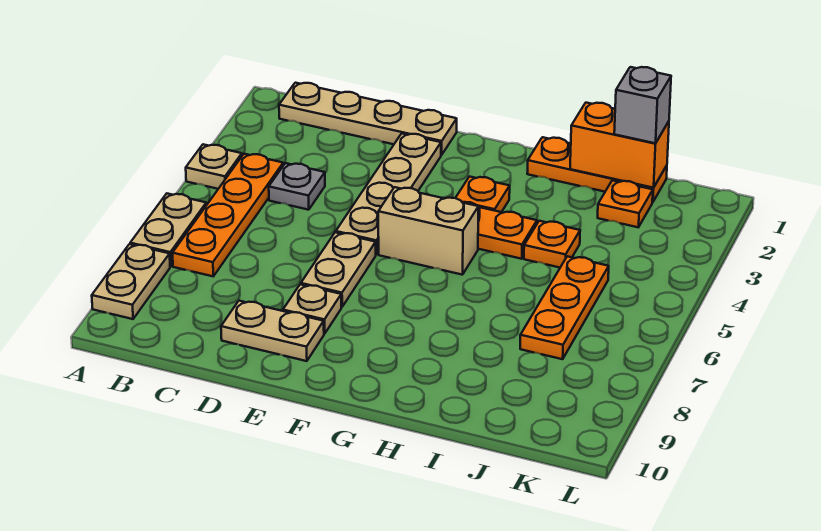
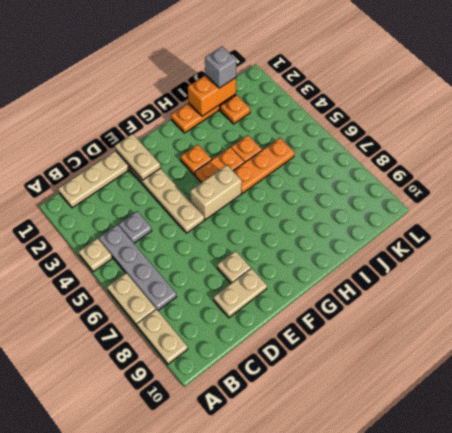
orange plate B4:B7 level 1 -> grey plate B4:B7 level 1
tan plate E6:E7 level 1 -> tan plate E1:E2 level 2
orange plate J5:J7 level 1 -> orange plate H5:J5 level 1

